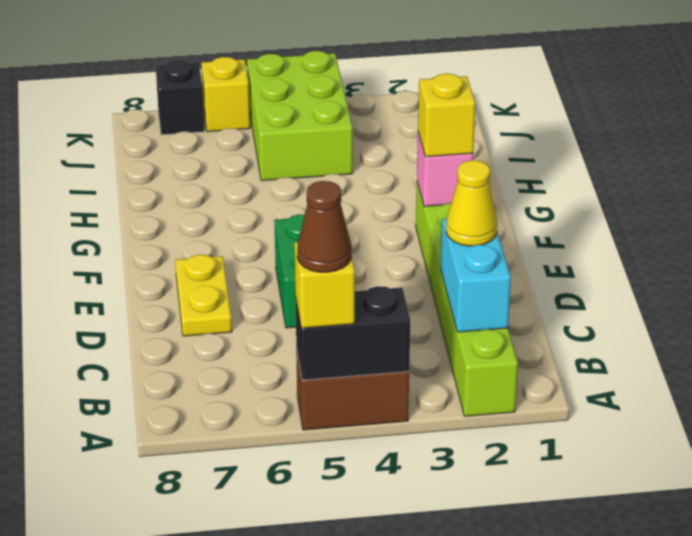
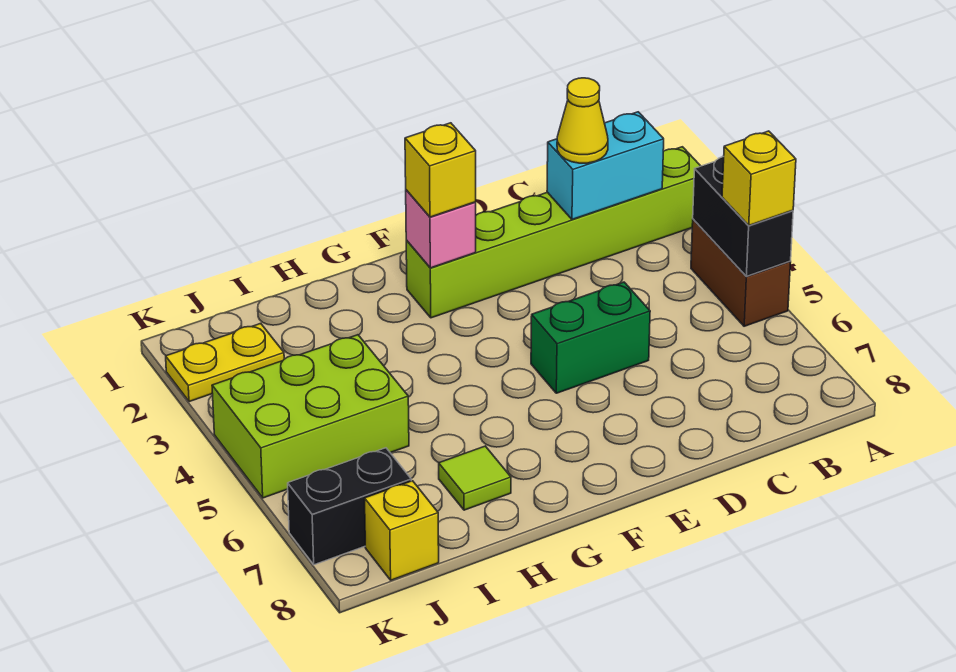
brown cone A5 level 4 -> none
yellow plate D7:E7 level 1 -> yellow plate J2:K2 level 1
none -> lime tile H7 level 1
yellow brick K6 level 1 -> yellow brick J8 level 1
black brick K7 level 1 -> black brick J7:K7 level 1

